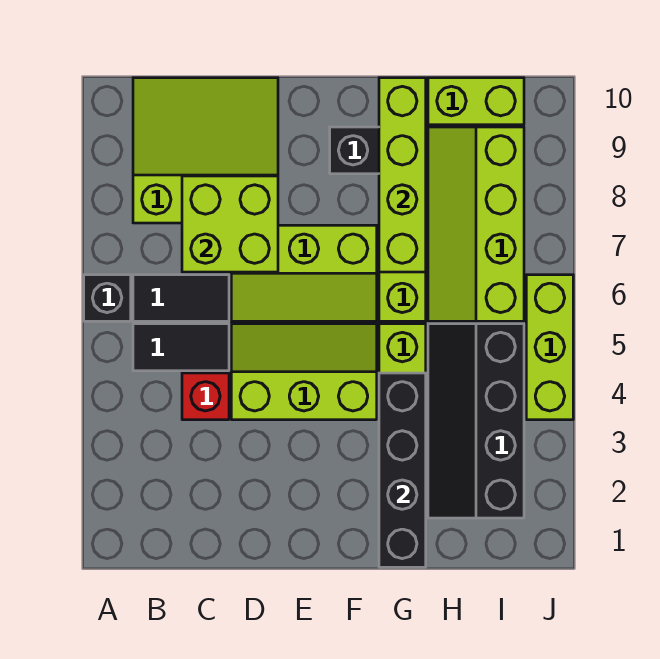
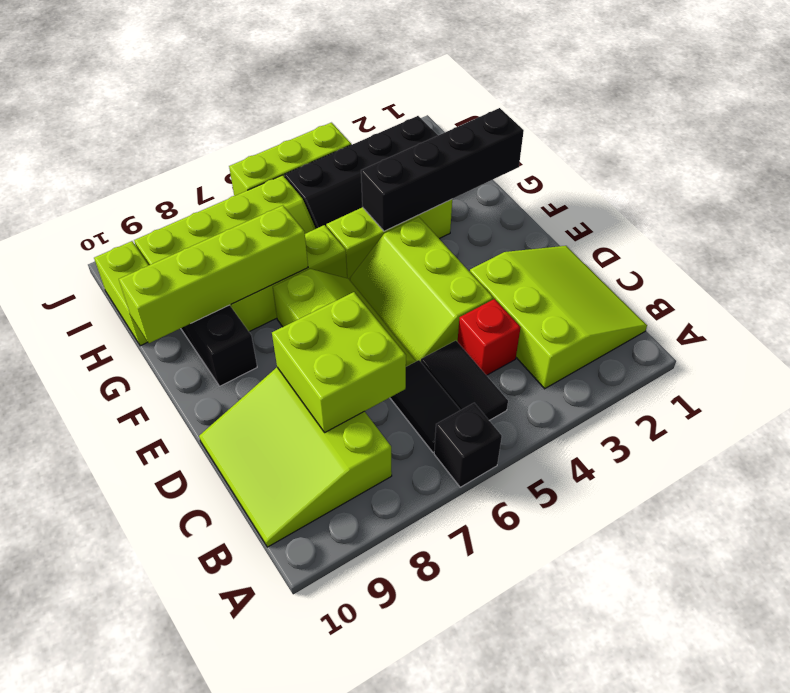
none -> lime slope B1:D3 level 1 top 3

